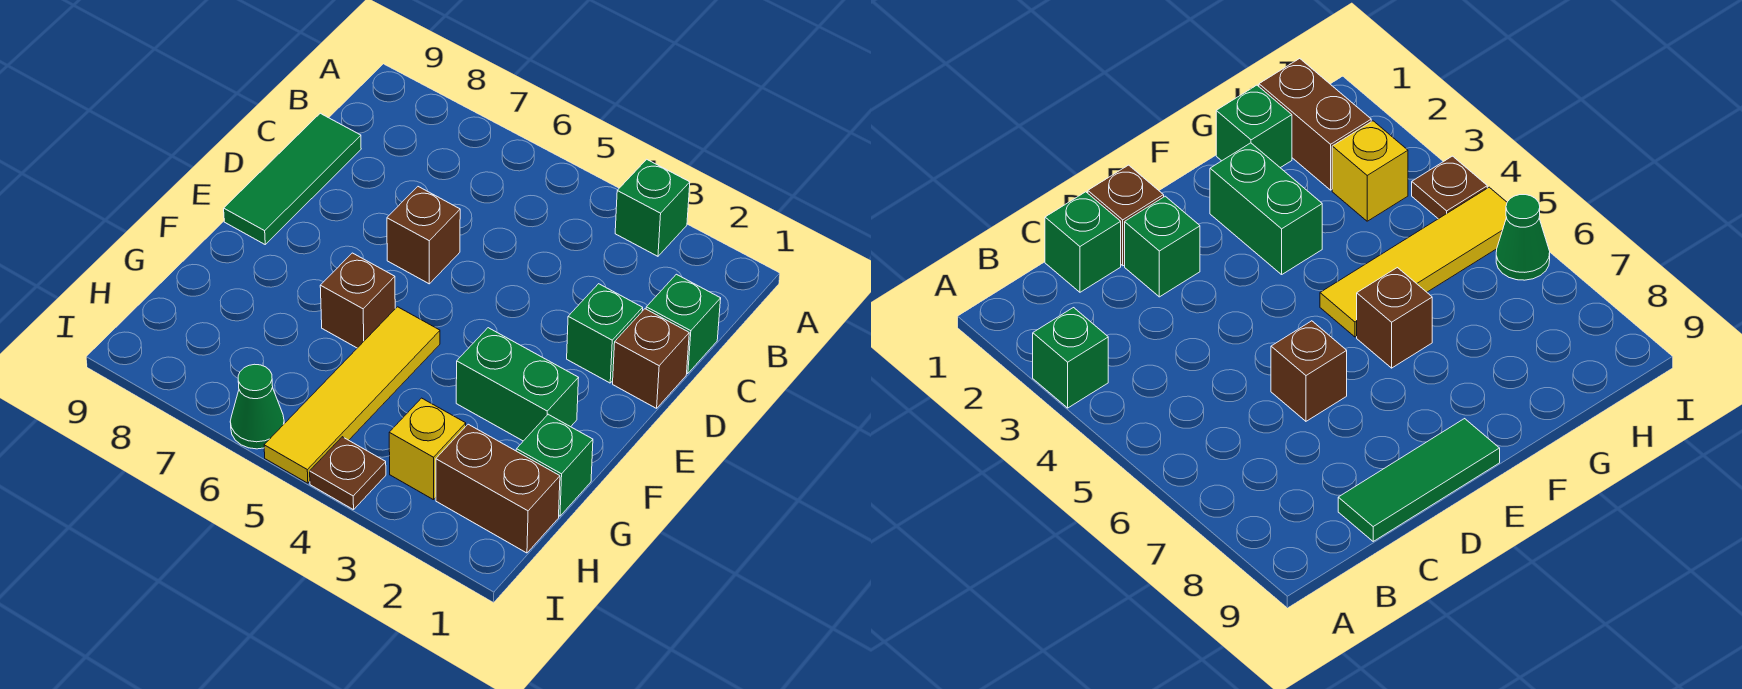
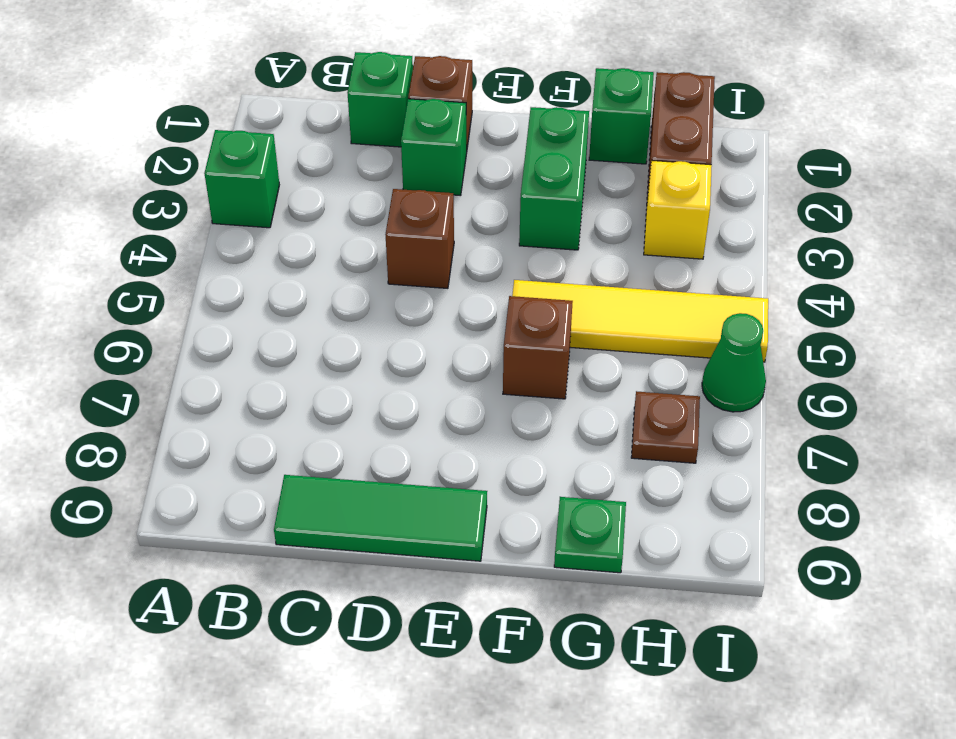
brown brick D6 level 1 -> brown brick D4 level 1
none -> green plate G9 level 1
brown plate I4 level 1 -> brown plate H7 level 1

